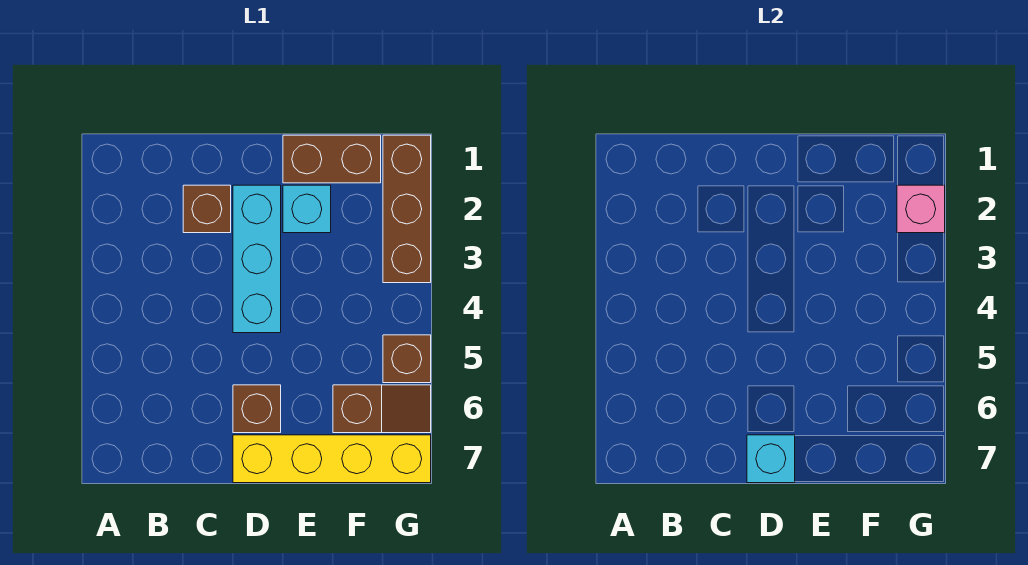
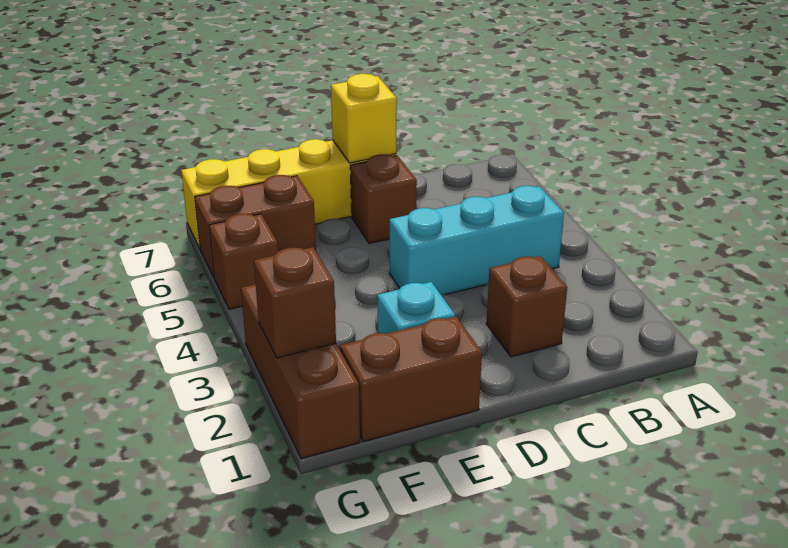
cyan brick D2:D4 level 1 -> cyan brick B4:D4 level 1
cyan brick D7 level 2 -> yellow brick D7 level 2
brown slope F6:G6 level 1 top F -> brown brick F6:G6 level 1
pink brick G2 level 2 -> brown brick G2 level 2

